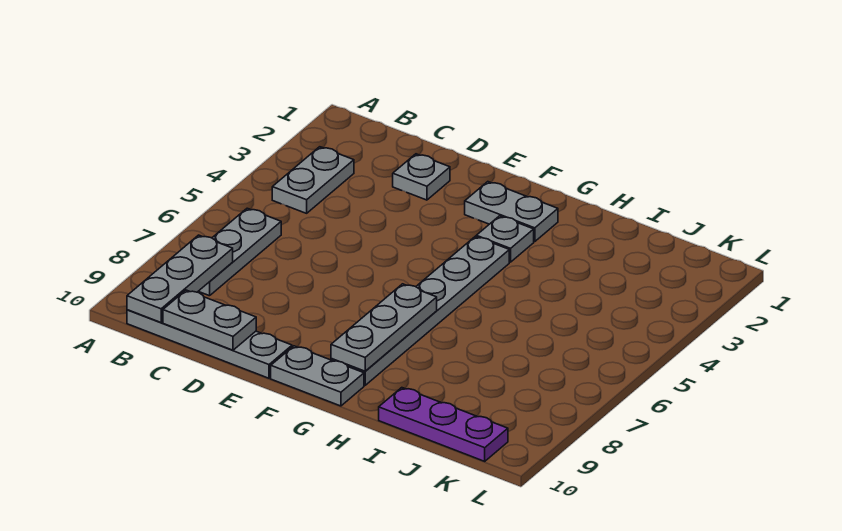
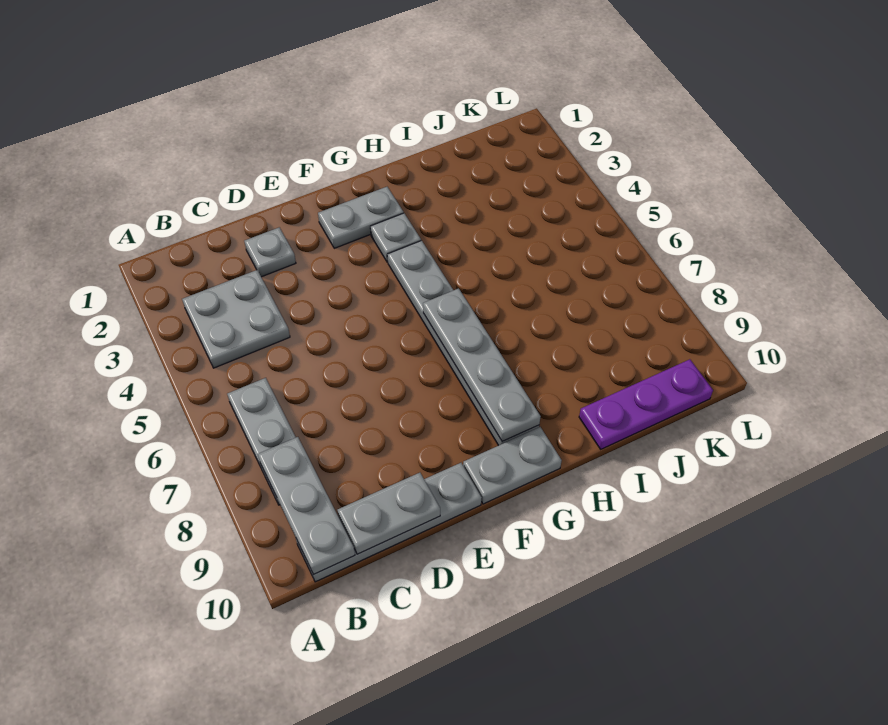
grey plate B3:B4 level 1 -> grey plate B3:C4 level 1
grey plate G7:G9 level 2 -> grey plate G6:G9 level 2

